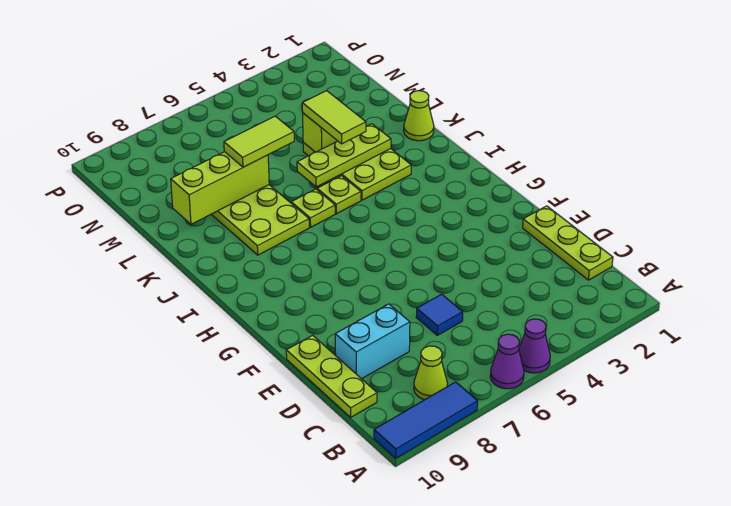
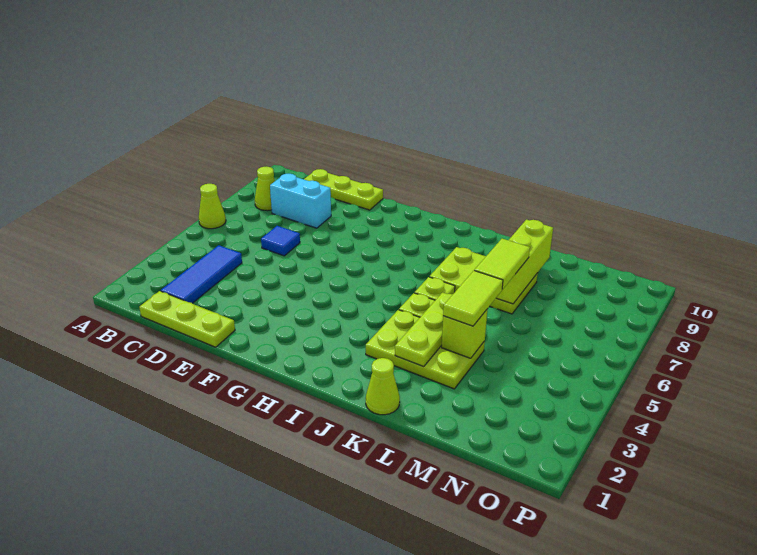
purple cone A5 level 1 -> none
purple cone A6 level 1 -> lime cone A6 level 1
blue tile A8:A10 level 1 -> blue tile C2:C4 level 1
cyan brick D8:D9 level 1 -> cyan brick C8:D8 level 1
lime tile K4:L4 level 3 -> lime tile L4:L5 level 3

